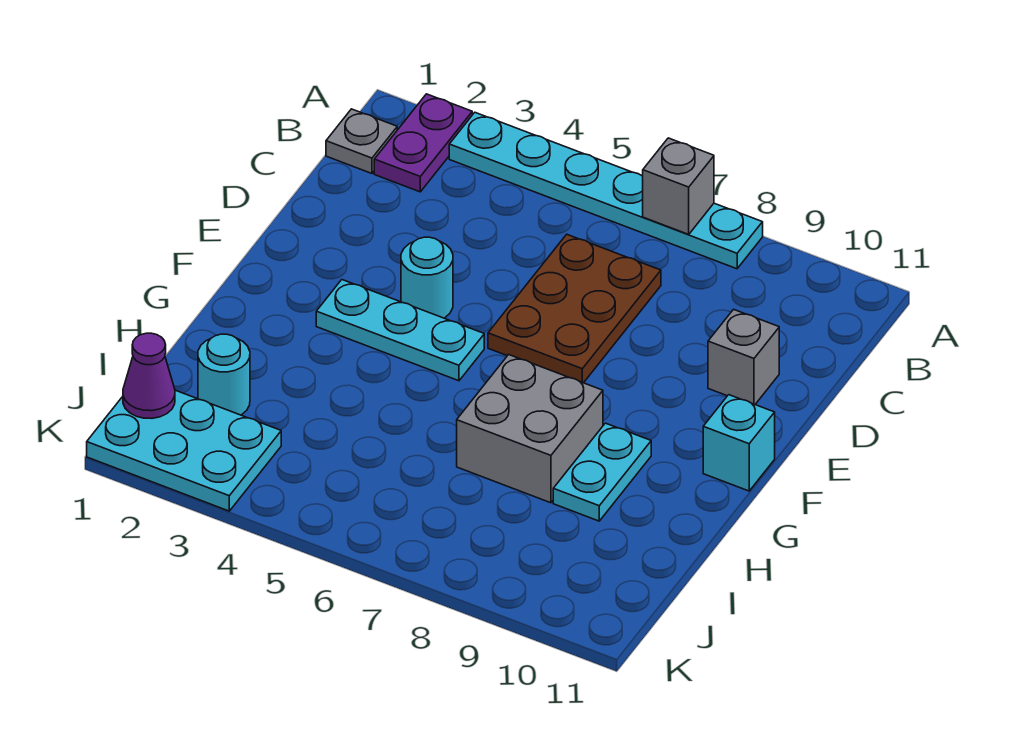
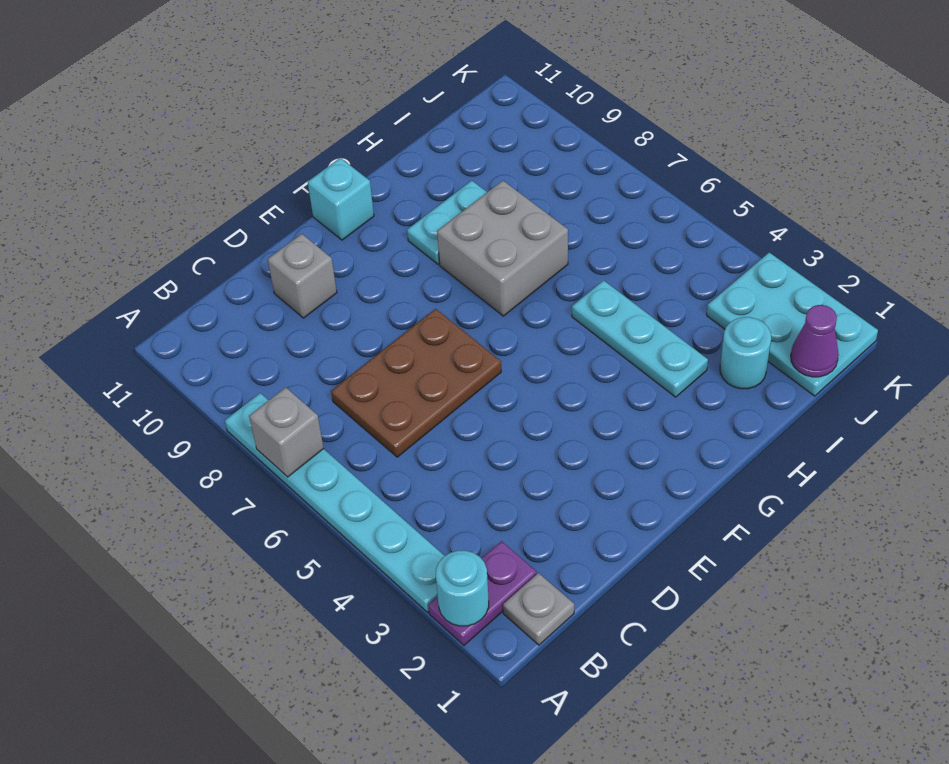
cyan round brick E4 level 1 -> cyan round brick A2 level 2
cyan plate F3:F5 level 1 -> cyan plate H3:H5 level 1

